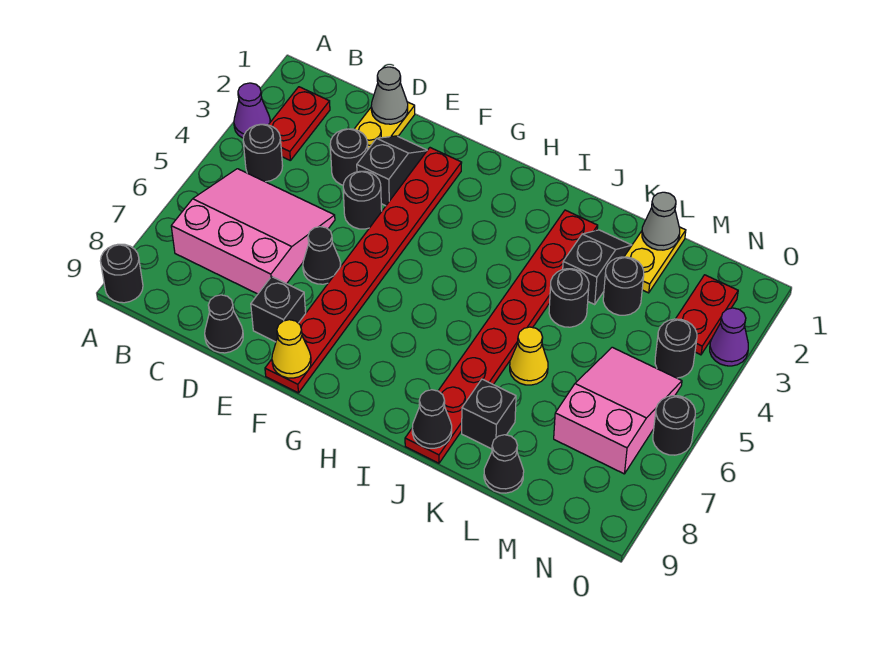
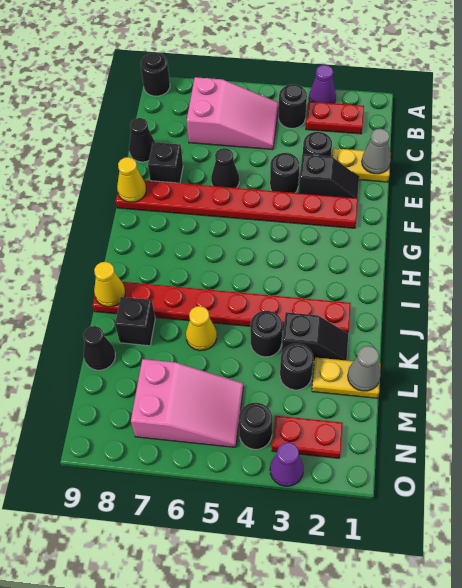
pink slope B5:D7 level 1 top 7 -> pink slope B5:C7 level 1 top 7
black cone J9 level 2 -> yellow cone J9 level 2
black round brick O6 level 1 -> none

